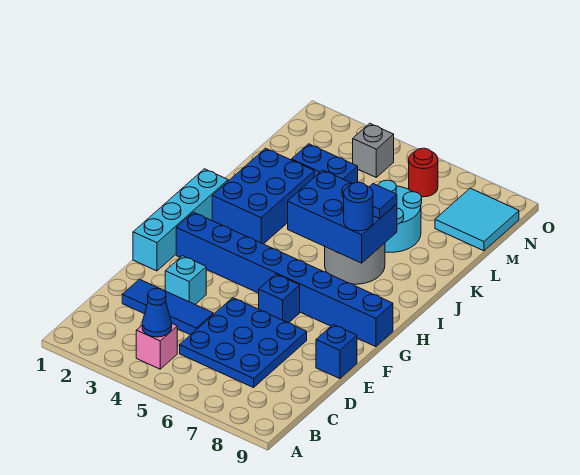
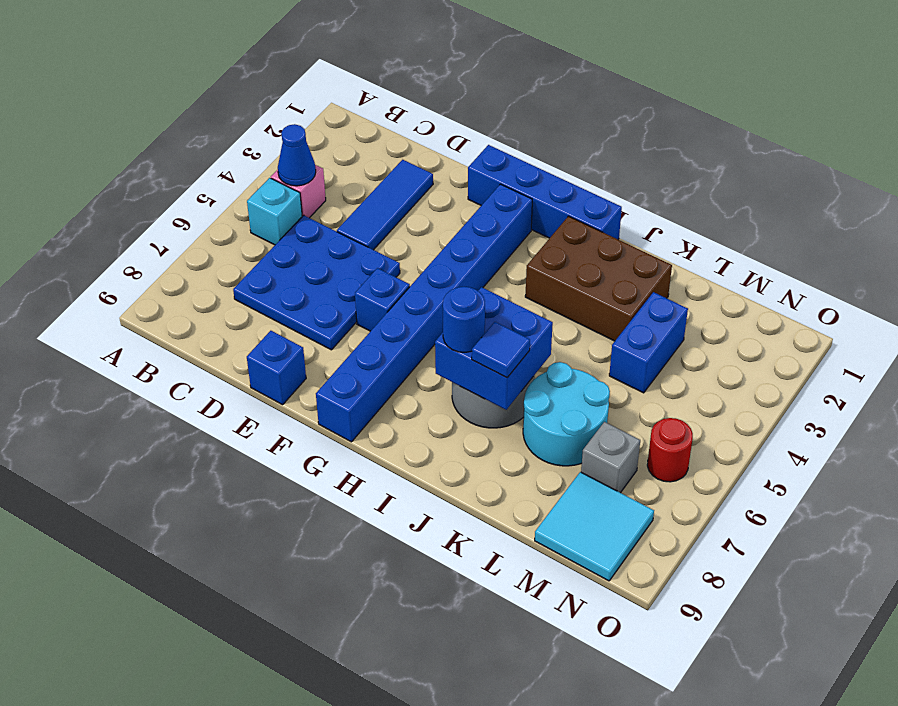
cyan brick E3 level 1 -> cyan brick B5 level 1
cyan brick F1:I1 level 1 -> blue brick F1:I1 level 1
blue brick I2:K3 level 1 -> brown brick I2:K3 level 1
blue brick I5:J7 level 2 -> blue brick I6:J7 level 2
grey brick N4 level 1 -> grey brick M7 level 1

